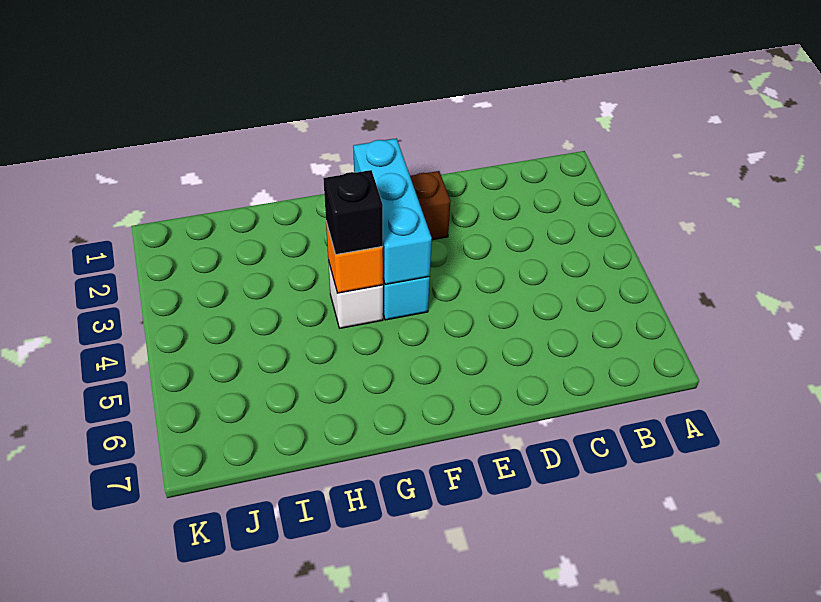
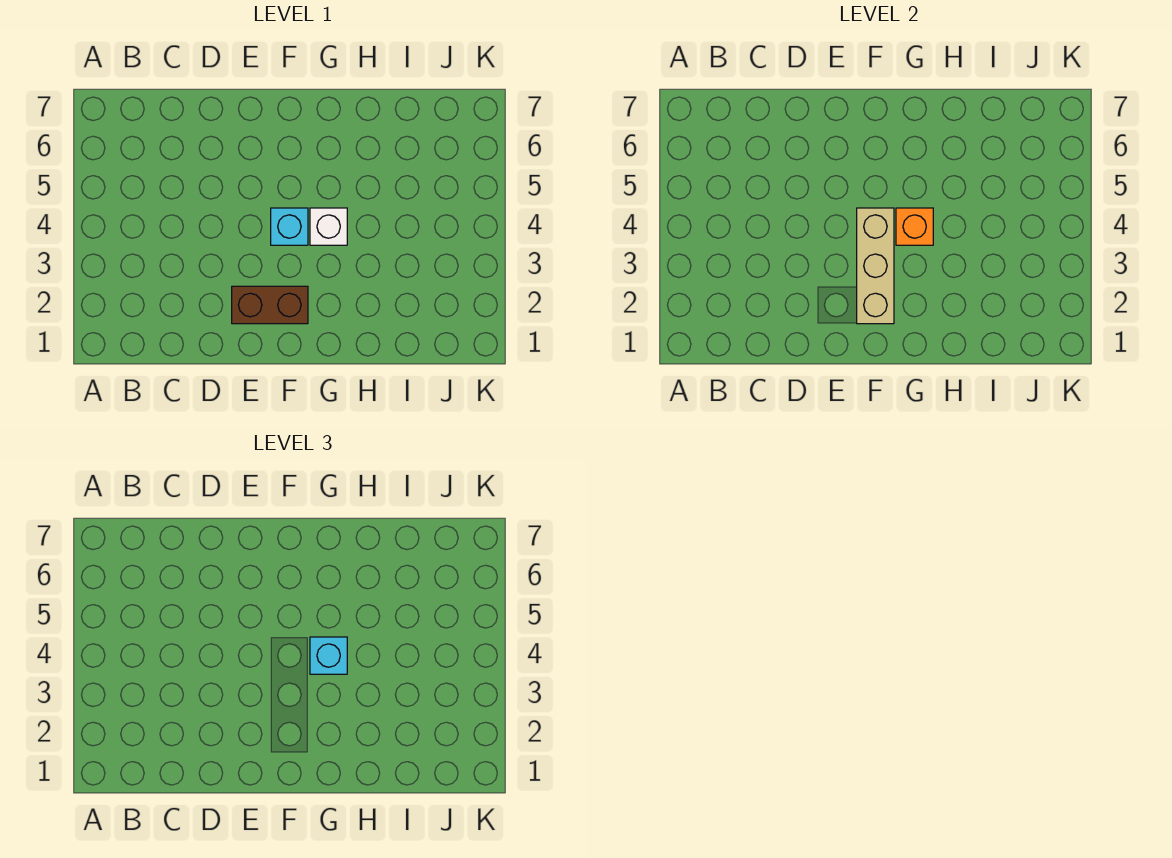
cyan brick F2:F4 level 2 -> tan brick F2:F4 level 2
black brick G4 level 3 -> cyan brick G4 level 3

